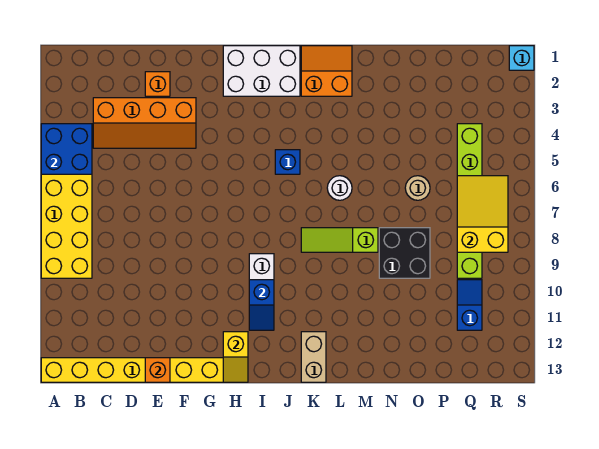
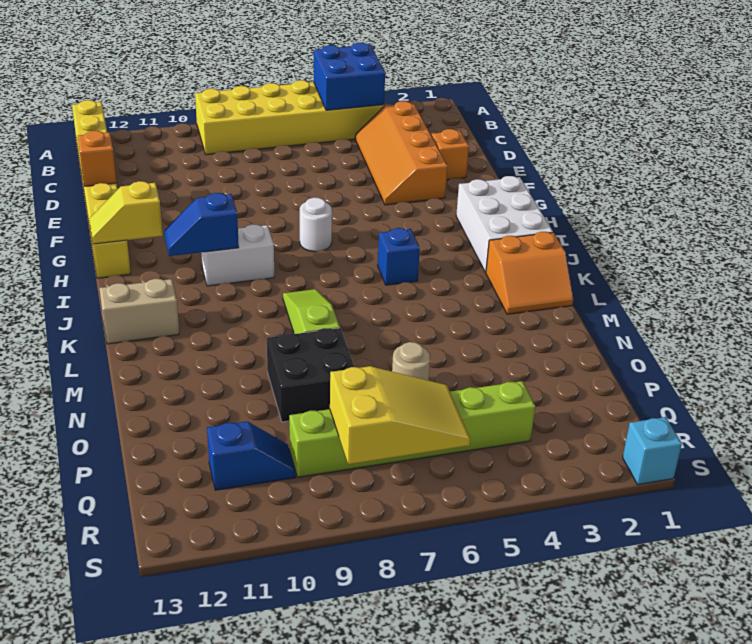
orange slope K1:L2 level 1 top 2 -> orange slope K1:L2 level 1 top K
white round brick L6 level 1 -> white round brick H7 level 1

